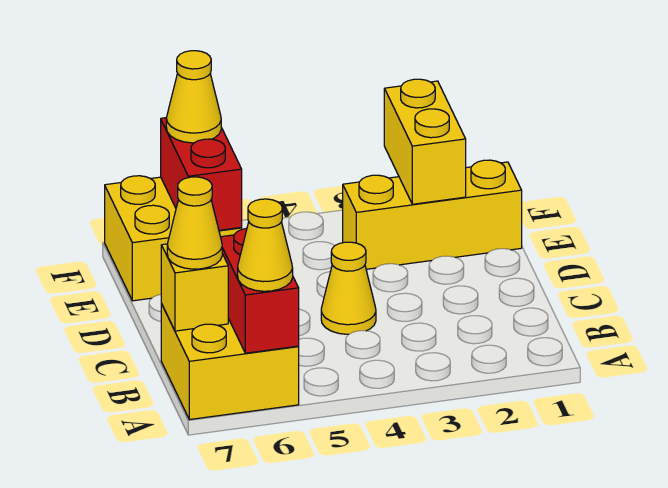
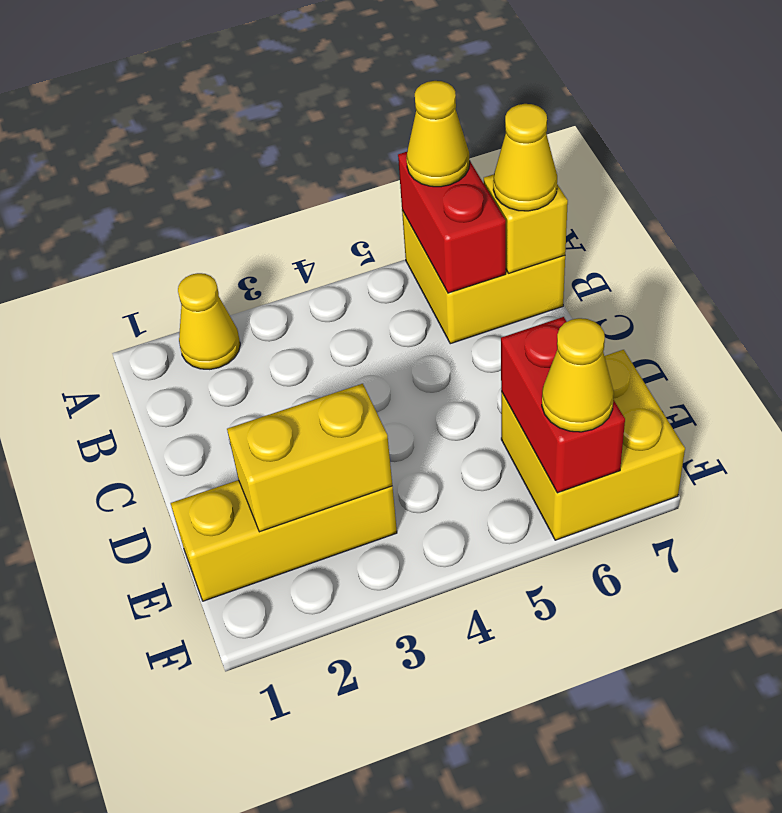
yellow cone C4 level 1 -> yellow cone A2 level 1
yellow brick E2:F2 level 2 -> yellow brick E2:E3 level 2

